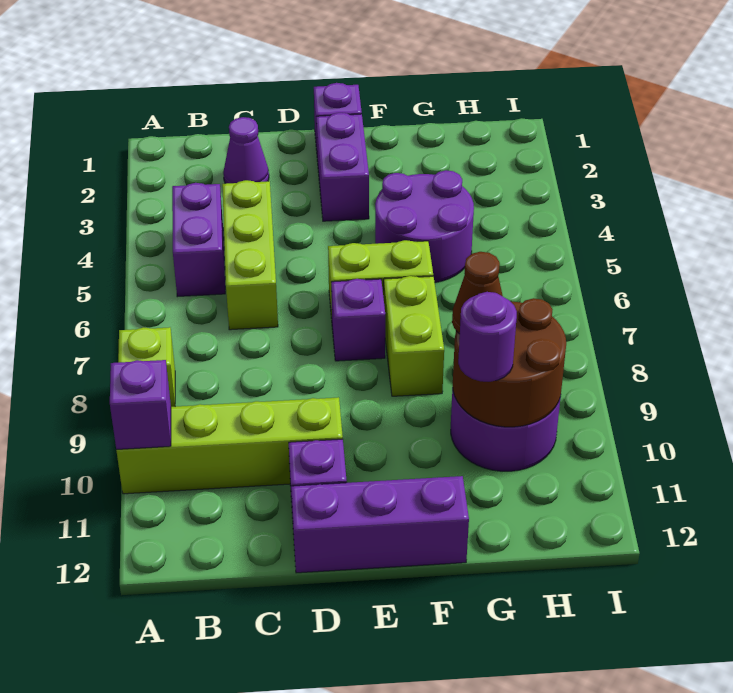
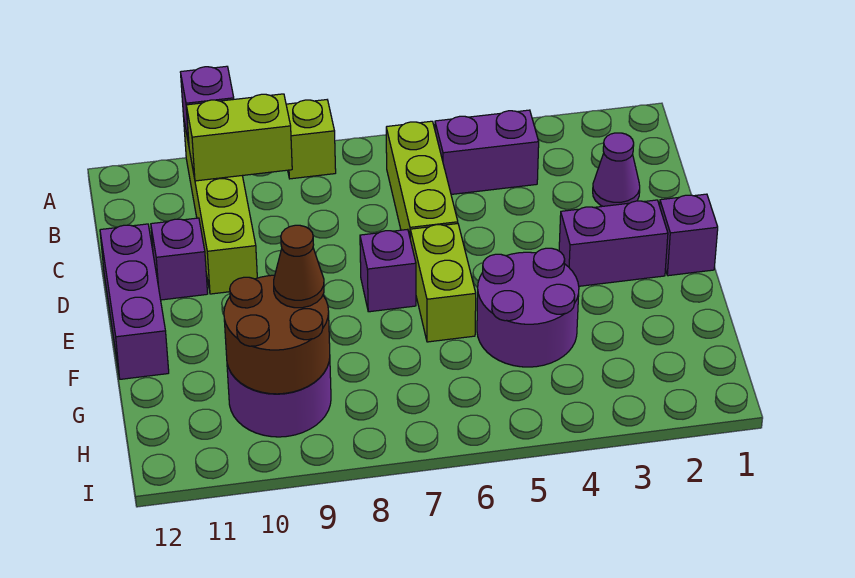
lime brick C4:C6 level 1 -> lime brick B6:D6 level 1
lime brick F7:F8 level 1 -> lime brick B9:B10 level 2
purple round brick G10 level 3 -> none

